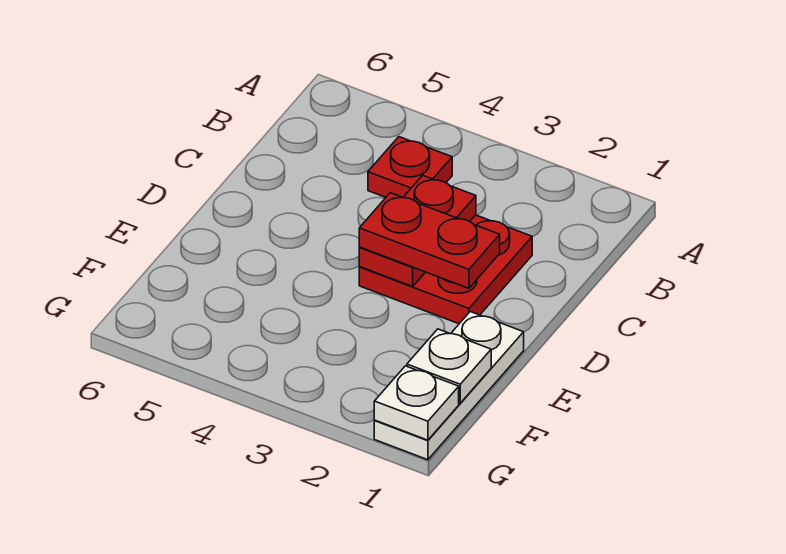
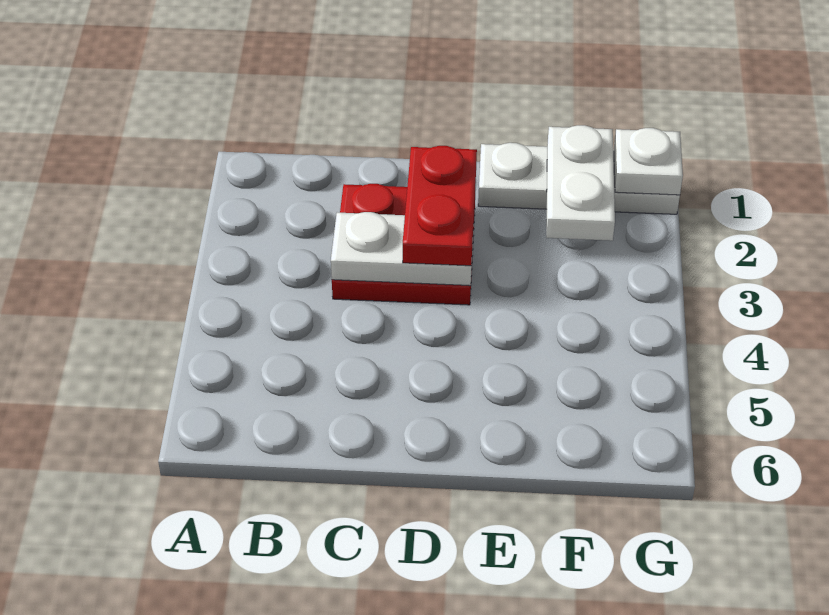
red plate B4 level 1 -> none
red plate C3:D3 level 2 -> white plate C3:D3 level 2
white plate F1 level 2 -> white plate F1:F2 level 2

